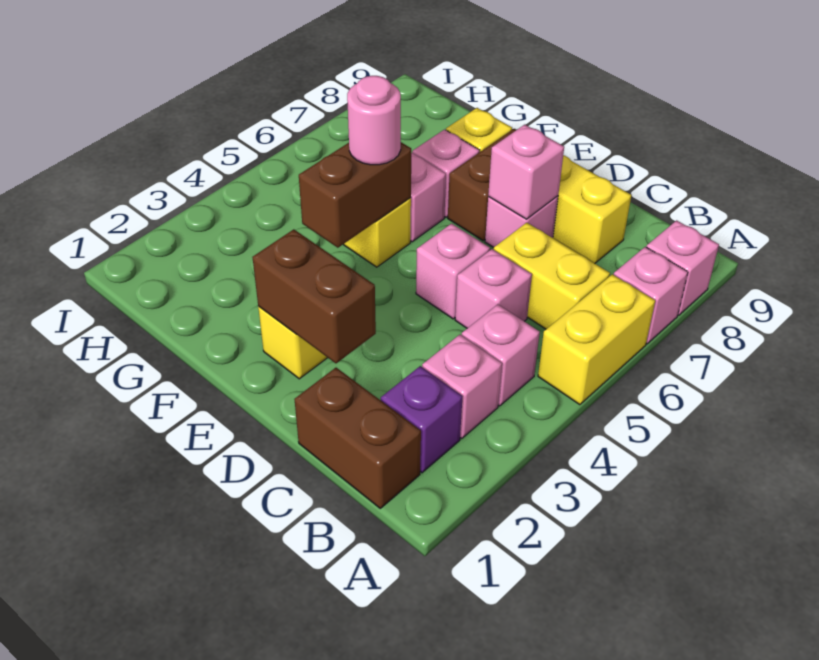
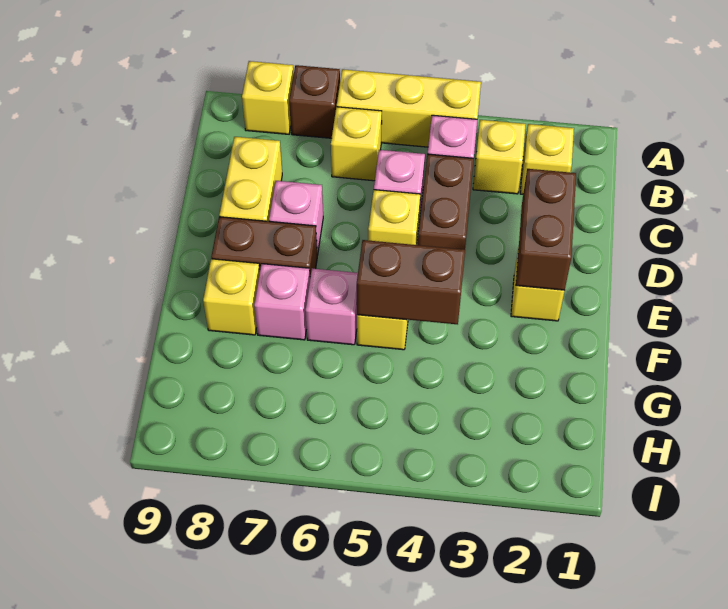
yellow brick A5:A6 level 1 -> yellow brick A4:A6 level 1
pink brick A7 level 1 -> brown brick A7 level 1
pink brick A8 level 1 -> yellow brick A8 level 1
brown brick B1:C1 level 1 -> brown brick C4:D4 level 1
purple brick B2 level 1 -> yellow brick B2 level 1
pink brick B3 level 1 -> yellow brick B3 level 1
yellow brick B6:C6 level 1 -> yellow brick B6 level 1
pink brick D5 level 1 -> yellow brick D5 level 1
pink brick D7 level 2 -> none
pink round brick F5 level 3 -> none

